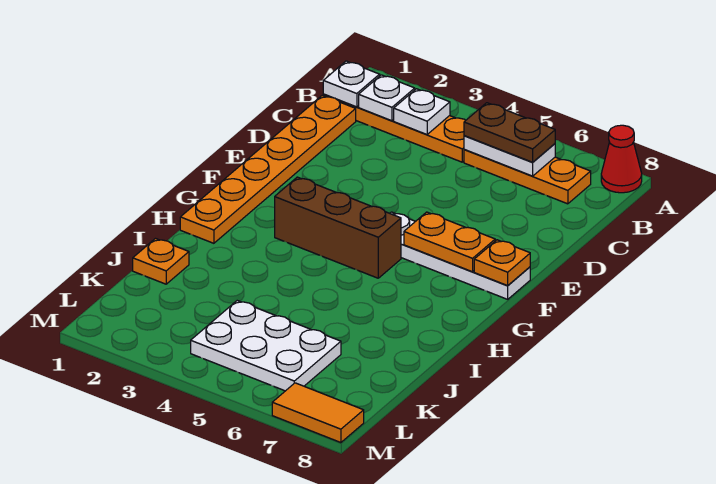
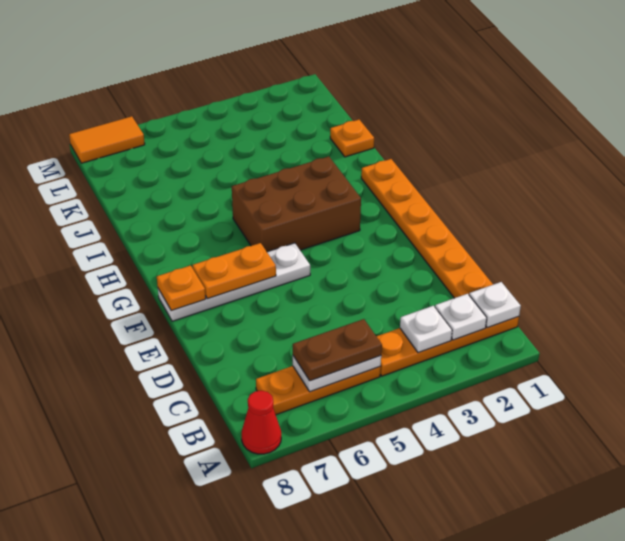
brown brick G3:G5 level 1 -> brown brick G3:H5 level 1
white plate K4:L6 level 1 -> none

